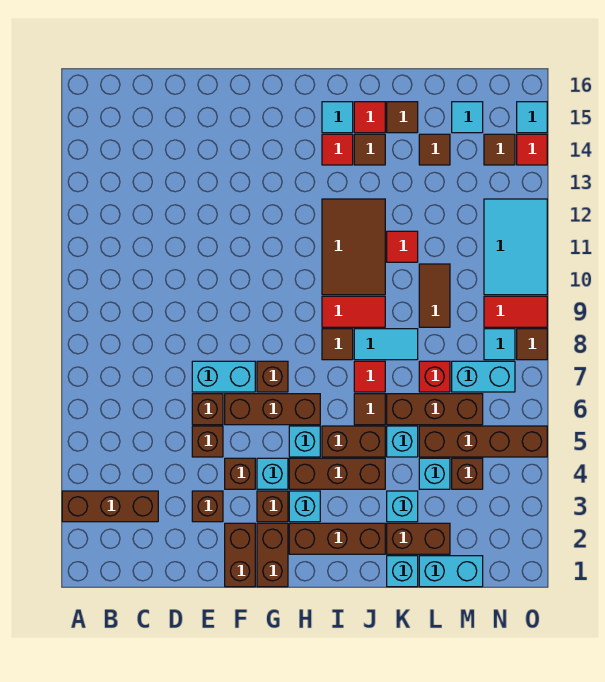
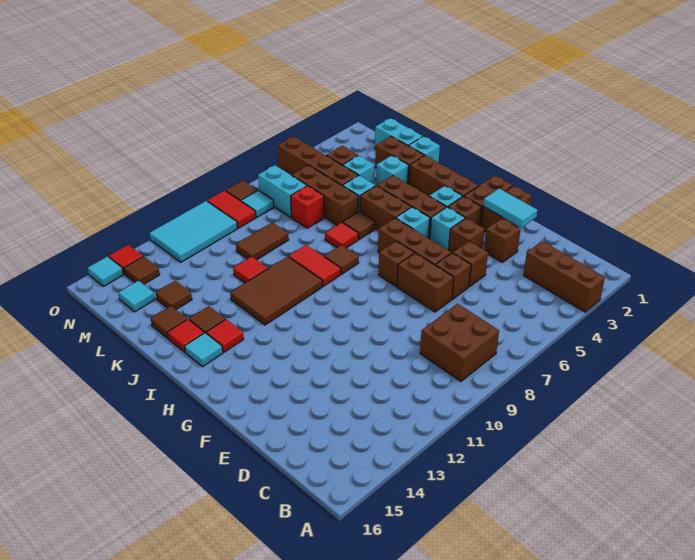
none -> brown brick B8:C9 level 1
cyan brick E7:F7 level 1 -> brown brick E7:F7 level 1
cyan tile J8:K8 level 1 -> cyan tile E2:F2 level 2

